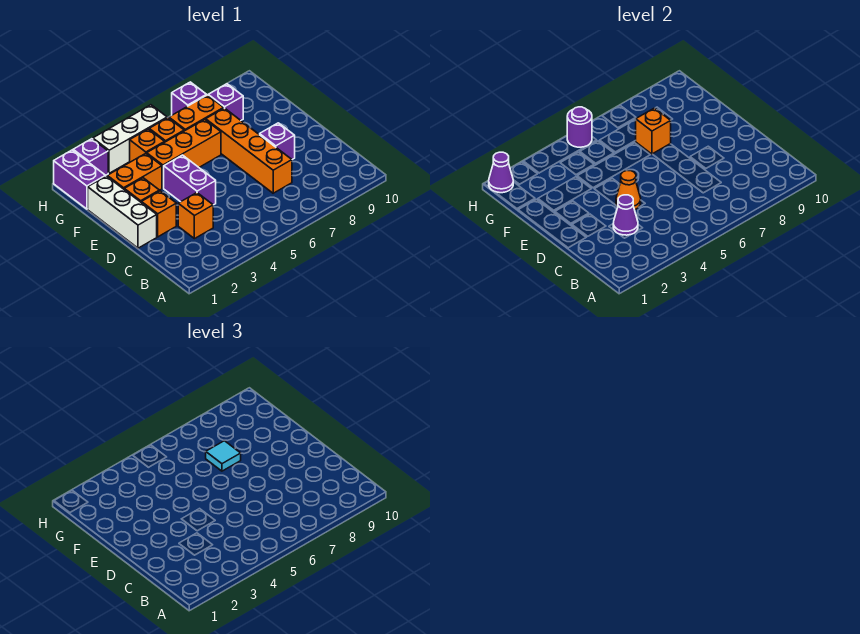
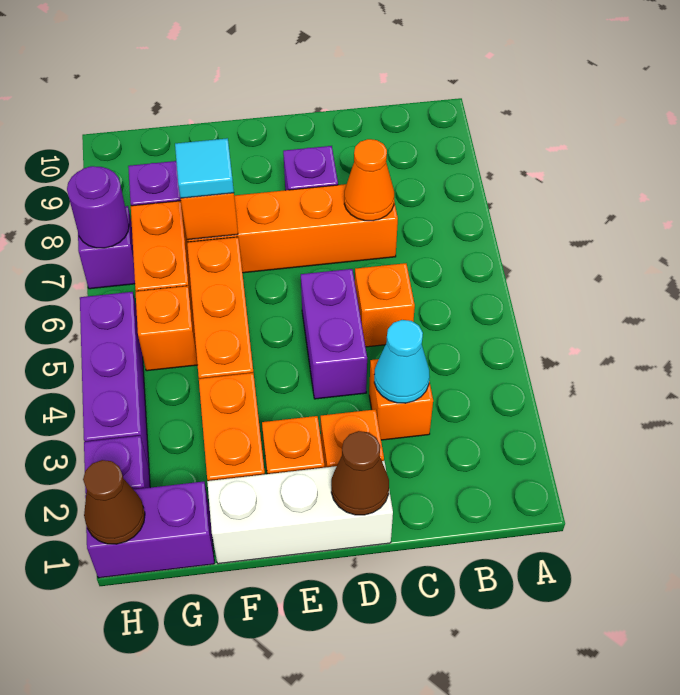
purple cone C3 level 2 -> cyan cone C3 level 2
none -> brown cone D1 level 2
purple brick D4:E4 level 1 -> purple brick D4:D5 level 1
orange cone D4 level 2 -> orange cone C7 level 2
orange brick G4 level 1 -> orange brick C5 level 1
purple cone H1 level 2 -> brown cone H1 level 2
white brick H3:H5 level 1 -> purple brick H3:H5 level 1
purple round brick H5 level 2 -> purple round brick H7 level 2

